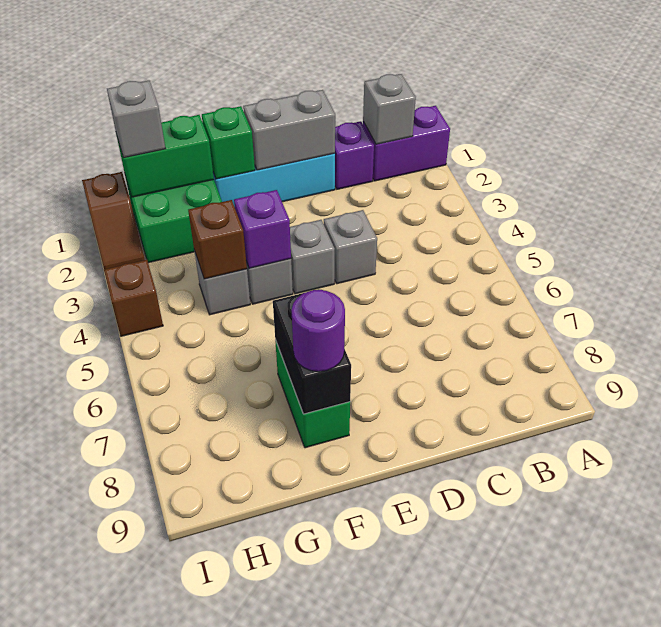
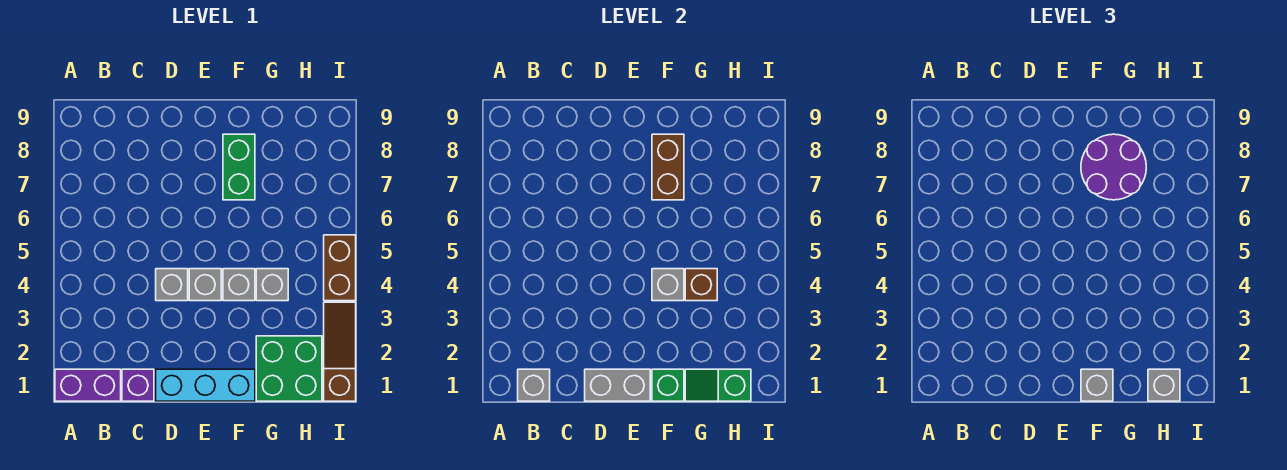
none -> grey brick F1 level 3
purple brick F4 level 2 -> grey brick F4 level 2
black brick F7:F8 level 2 -> brown brick F7:F8 level 2
purple round brick F8 level 3 -> purple round brick F7:G8 level 3
green brick G1:H1 level 2 -> green slope G1:H1 level 2 top H
brown slope I1:I2 level 1 top 1 -> brown slope I1:I3 level 1 top 1
brown brick I4 level 1 -> brown brick I4:I5 level 1

